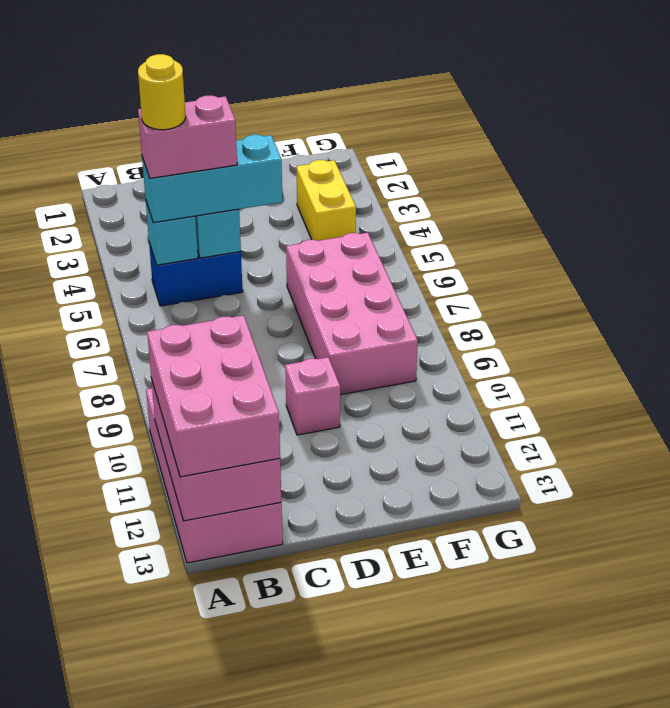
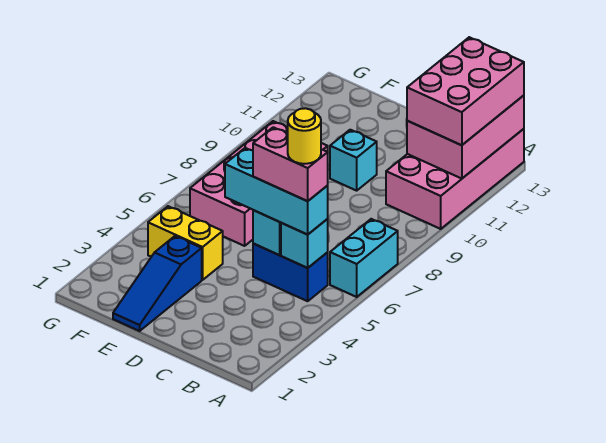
none -> cyan brick A6:A7 level 1
pink brick D10 level 1 -> cyan brick D10 level 1
none -> blue slope E1:E3 level 1 top 3
yellow brick F3:F4 level 1 -> yellow brick E4:F4 level 1

